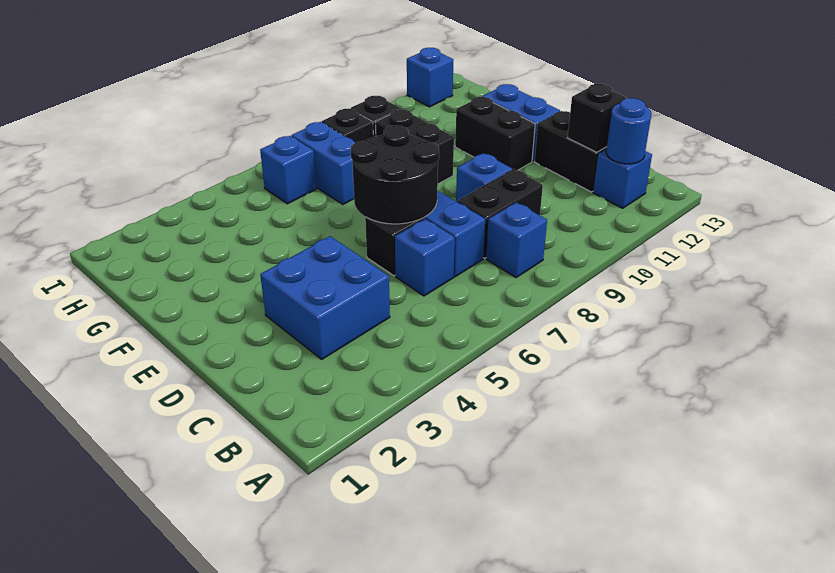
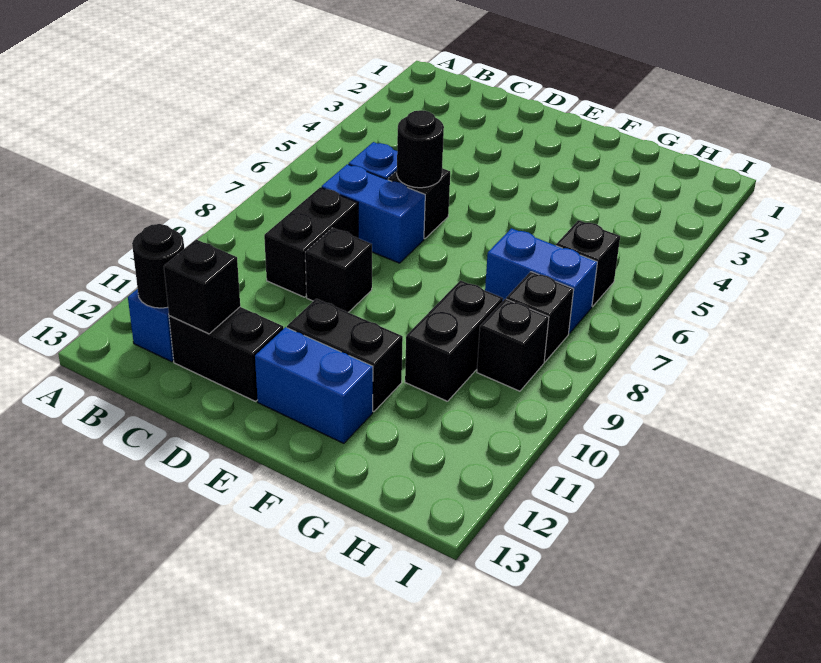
blue brick B8 level 1 -> none
blue round brick B12 level 2 -> black round brick B12 level 2
blue brick C3:D4 level 1 -> none
black round brick D6:E7 level 2 -> black round brick D6 level 2
blue brick D9 level 1 -> black brick D9 level 1
black brick F9:G9 level 1 -> black brick G9:G10 level 1
blue brick H6 level 1 -> black brick H6 level 1
blue brick I12 level 1 -> none

